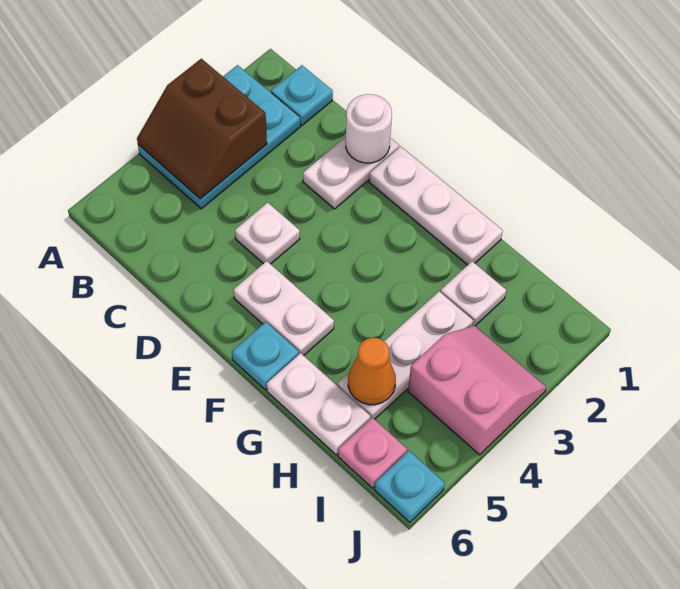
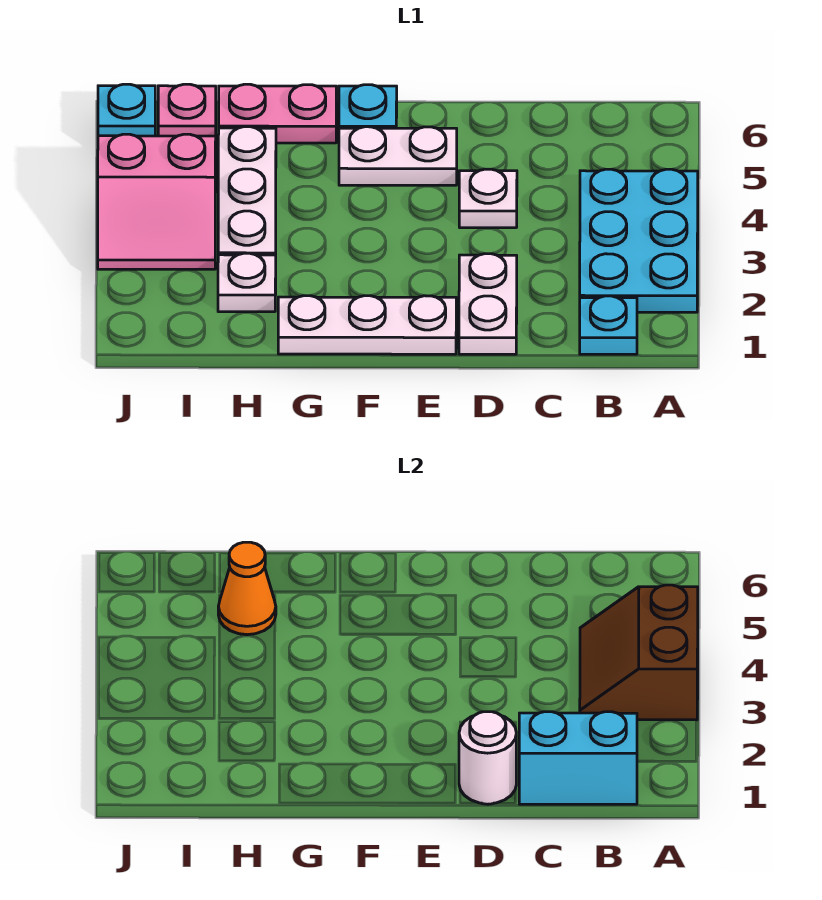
brown slope A3:B4 level 2 top 3 -> brown slope A3:B4 level 2 top A
none -> cyan brick B1:C1 level 2
white plate G6:H6 level 1 -> pink plate G6:H6 level 1

